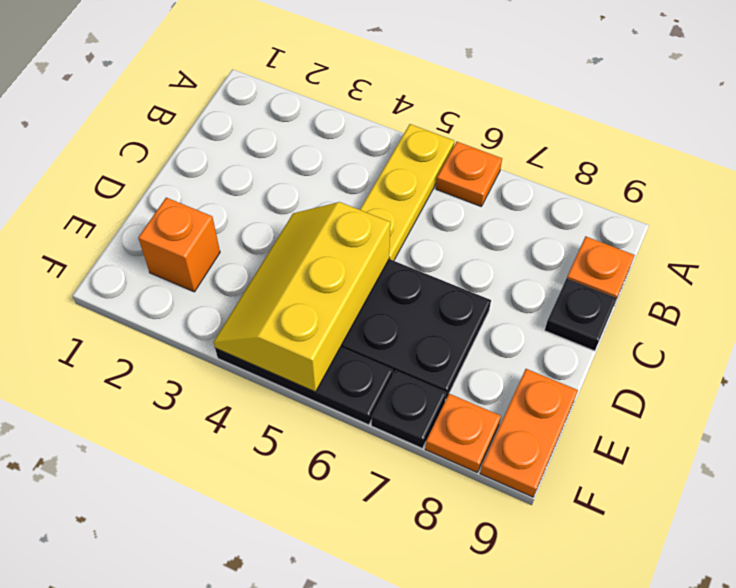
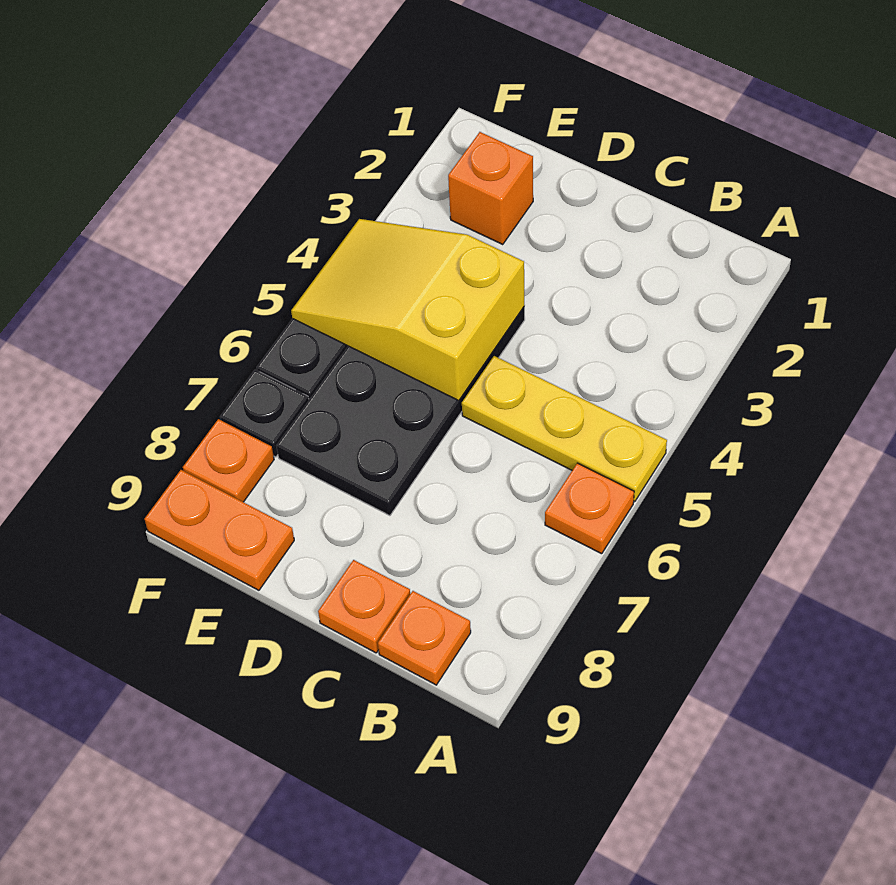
black plate C9 level 1 -> orange plate C9 level 1
yellow slope D4:F5 level 2 top 5 -> yellow slope D4:F5 level 2 top D

